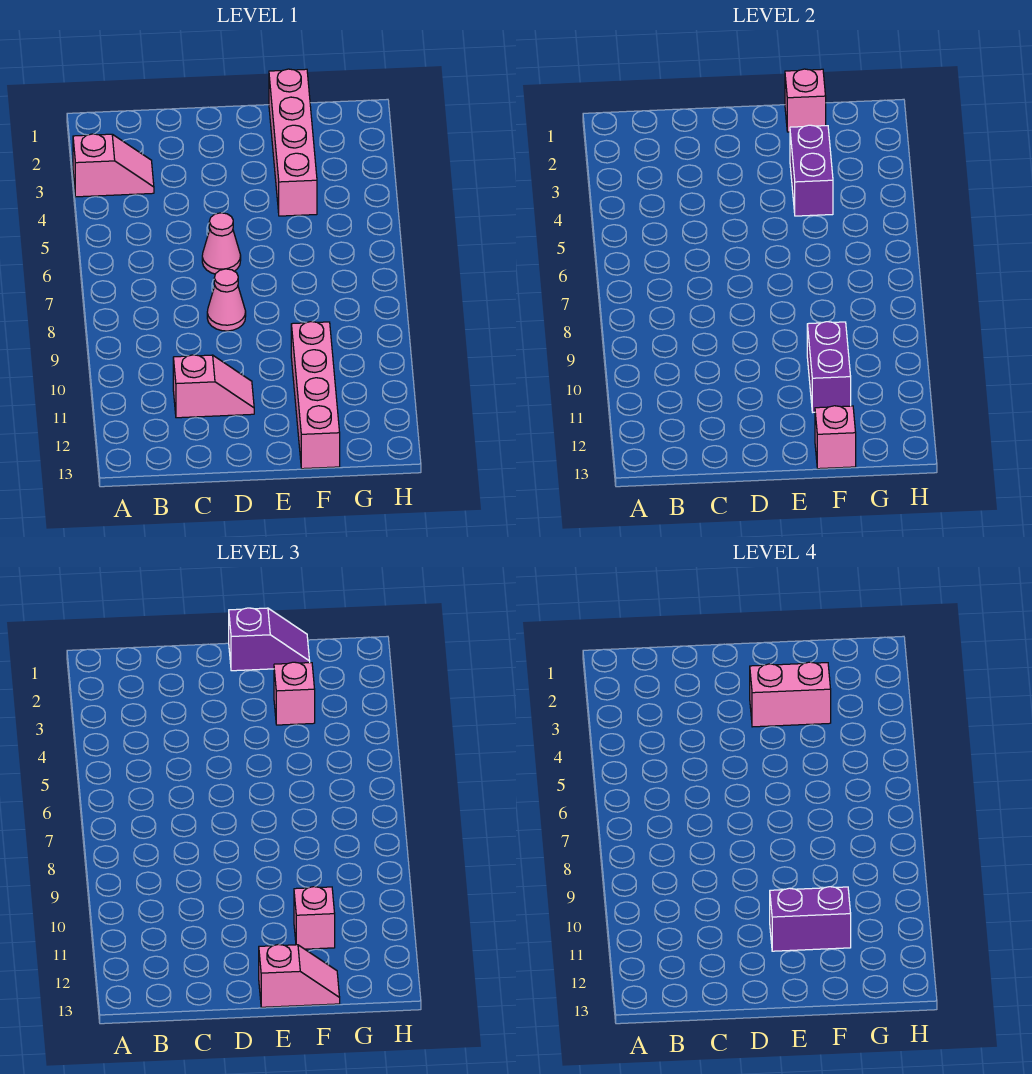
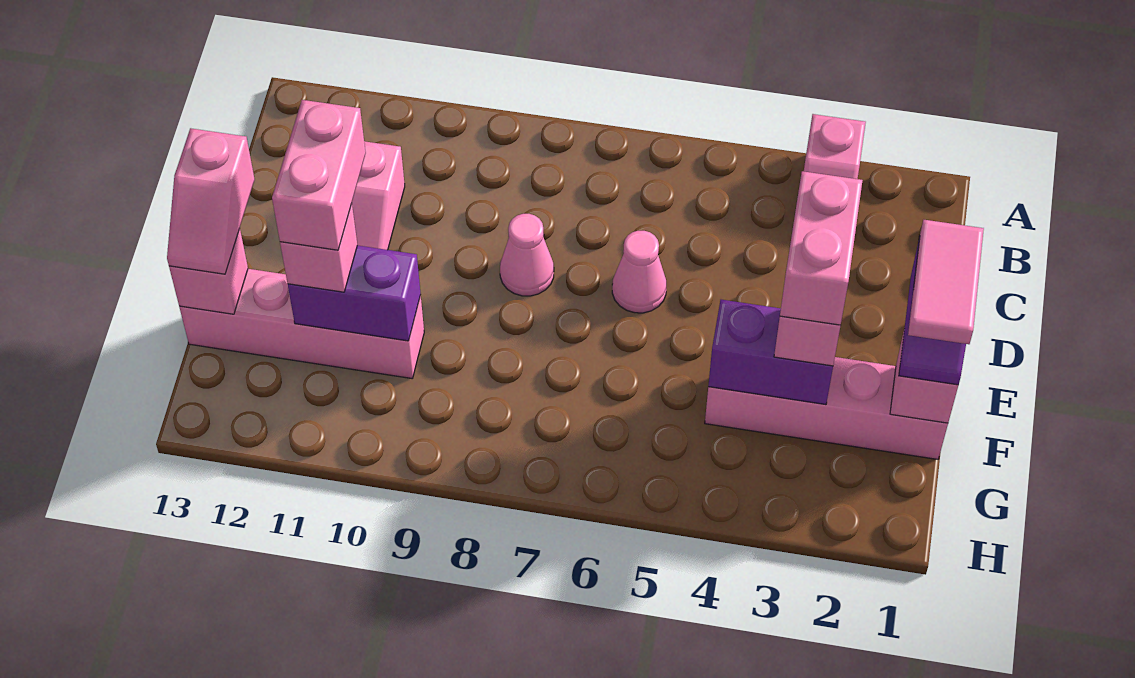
none -> pink tile E1:F1 level 4
purple brick E11:F11 level 4 -> pink brick E11:F11 level 4

